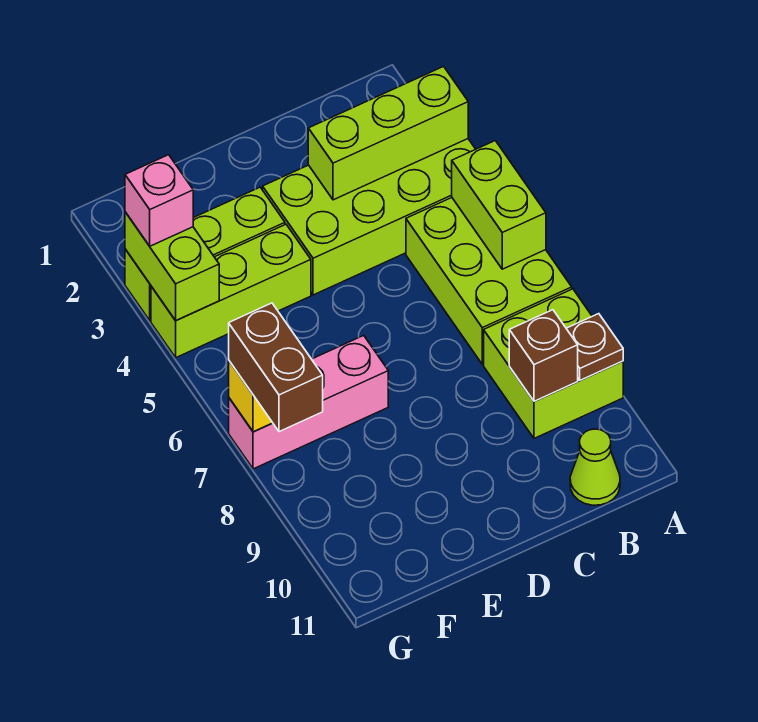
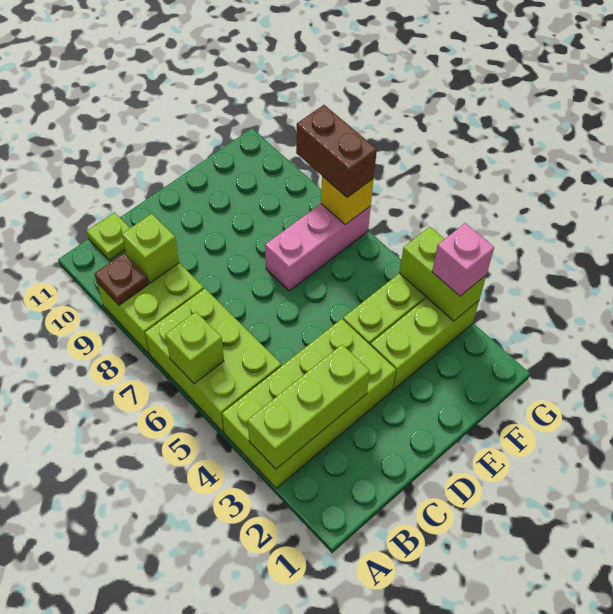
lime brick A5:A6 level 2 -> lime brick A6 level 2
brown brick B9 level 2 -> lime brick B9 level 2
lime cone B11 level 1 -> lime plate B11 level 1

